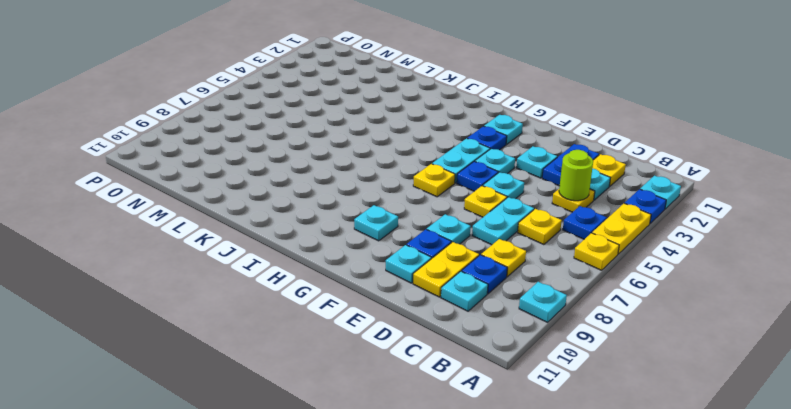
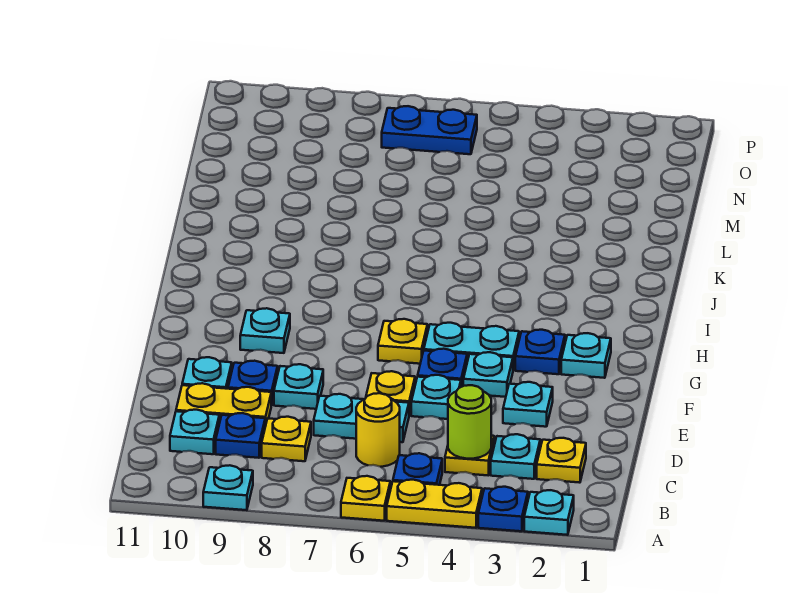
yellow plate C6 level 1 -> yellow round brick C6 level 1
blue plate D2:D3 level 1 -> blue plate O6:O7 level 1

